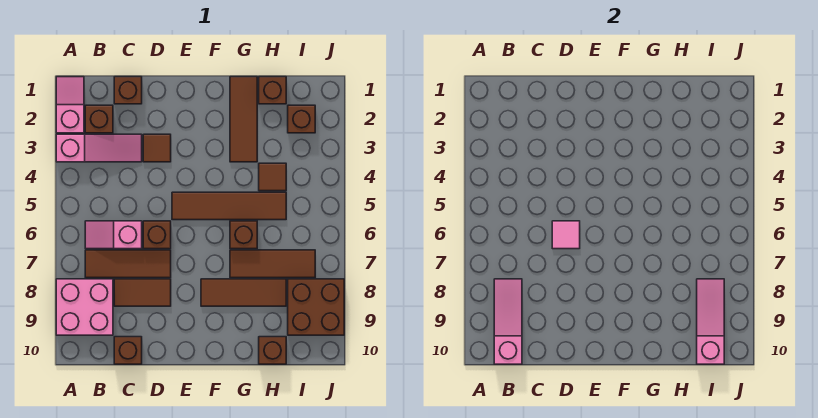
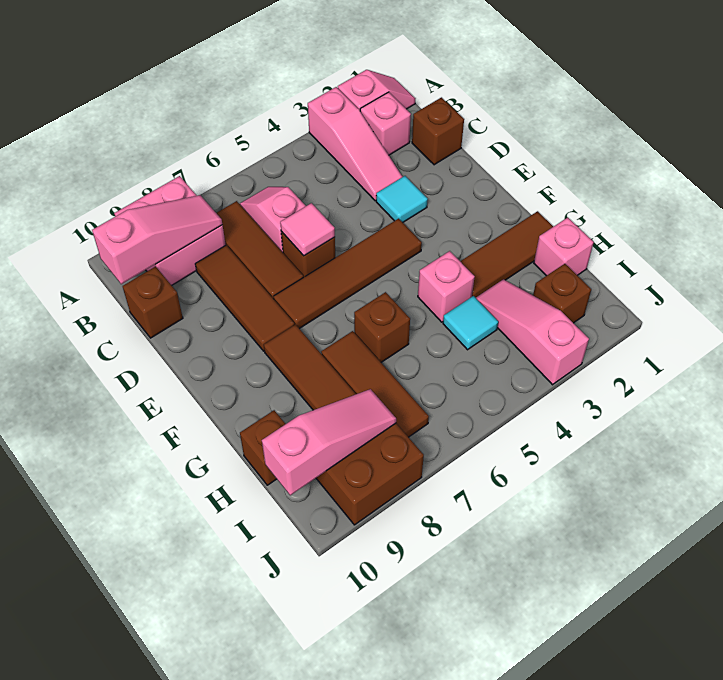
brown brick B2 level 1 -> pink brick B2 level 1
brown tile C8:D8 level 1 -> brown tile C8:E8 level 1
brown tile D3 level 1 -> cyan tile D3 level 1
brown tile E5:H5 level 1 -> brown tile E4:E7 level 1
none -> pink brick G4 level 1
brown brick H1 level 1 -> pink brick H1 level 1
none -> pink slope H3:J3 level 1 top J
brown tile H4 level 1 -> cyan tile H4 level 1

